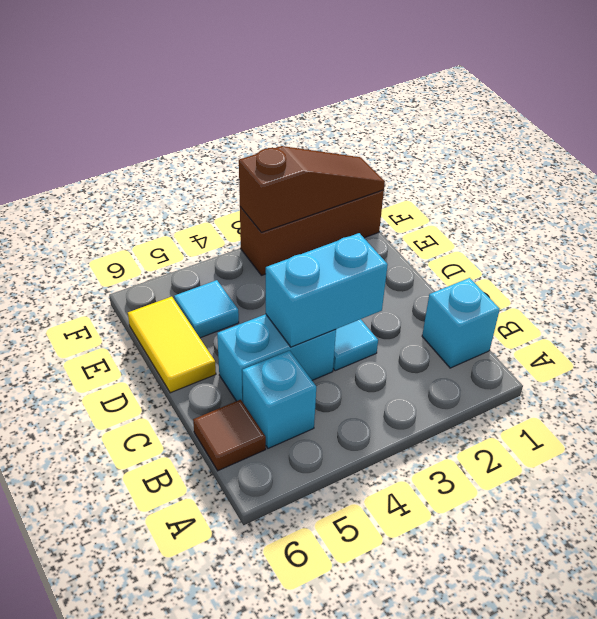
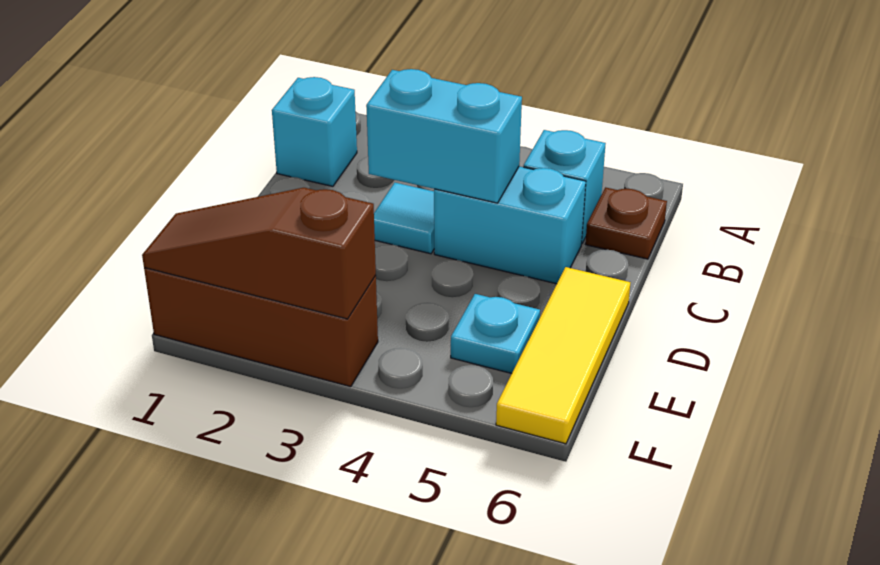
brown tile B6 level 1 -> brown plate B6 level 1
yellow tile D6:E6 level 1 -> yellow tile D6:F6 level 1
cyan tile E5 level 1 -> cyan plate E5 level 1

